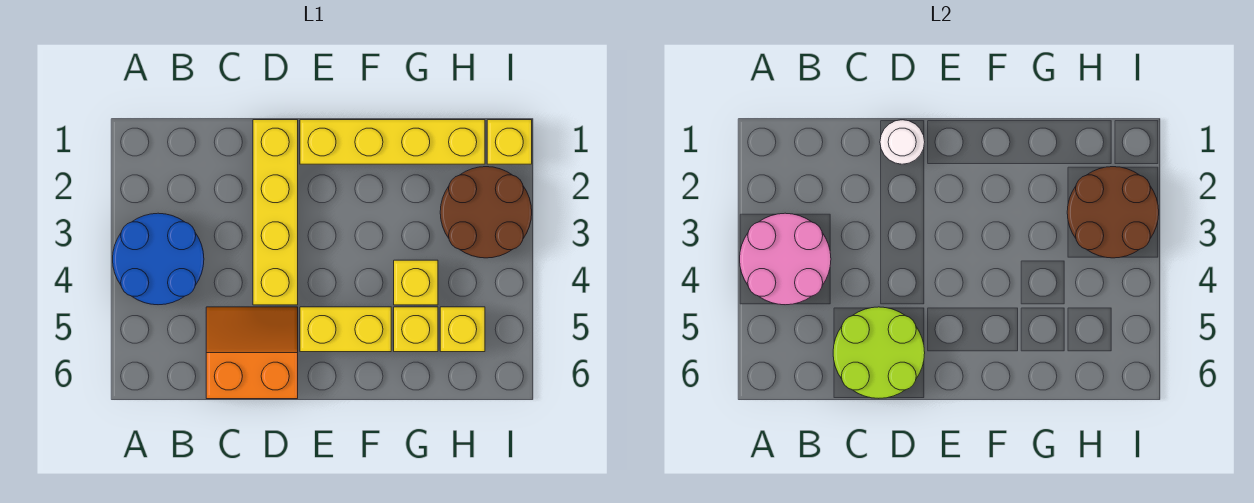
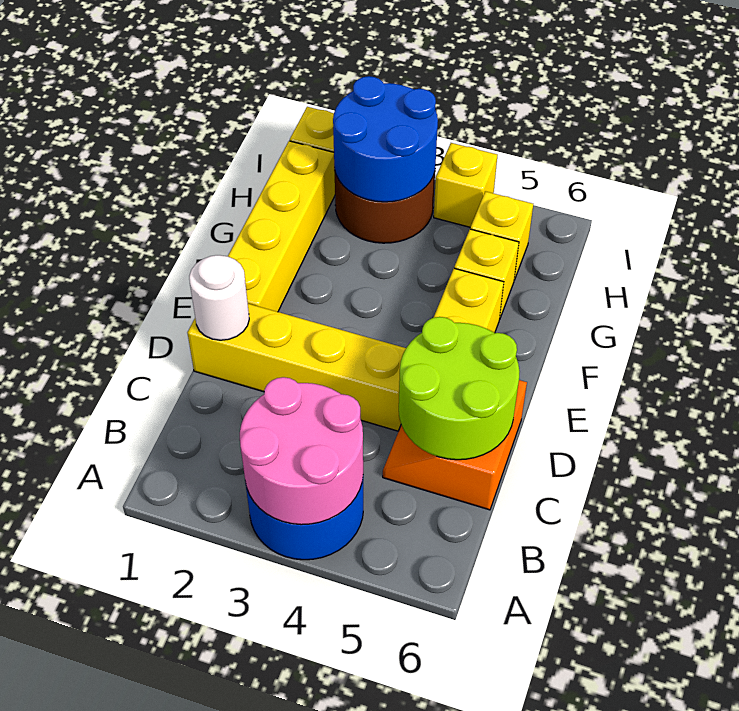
yellow brick G4 level 1 -> yellow brick I4 level 1
brown round brick H2:I3 level 2 -> blue round brick H2:I3 level 2

